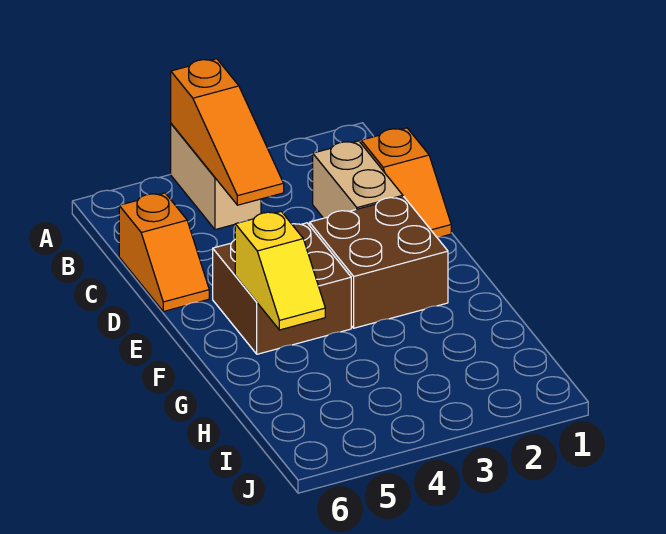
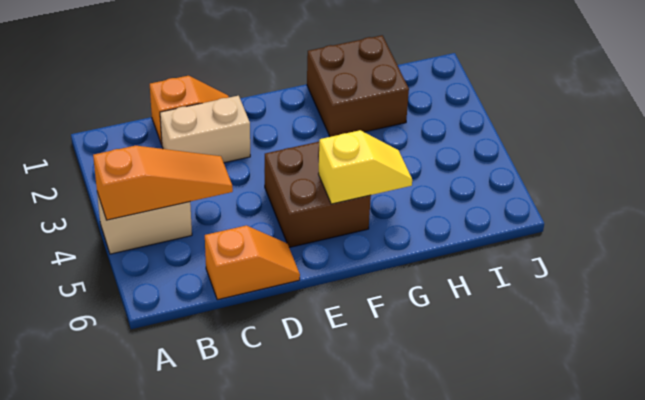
brown brick E2:F3 level 1 -> brown brick G1:H2 level 1

